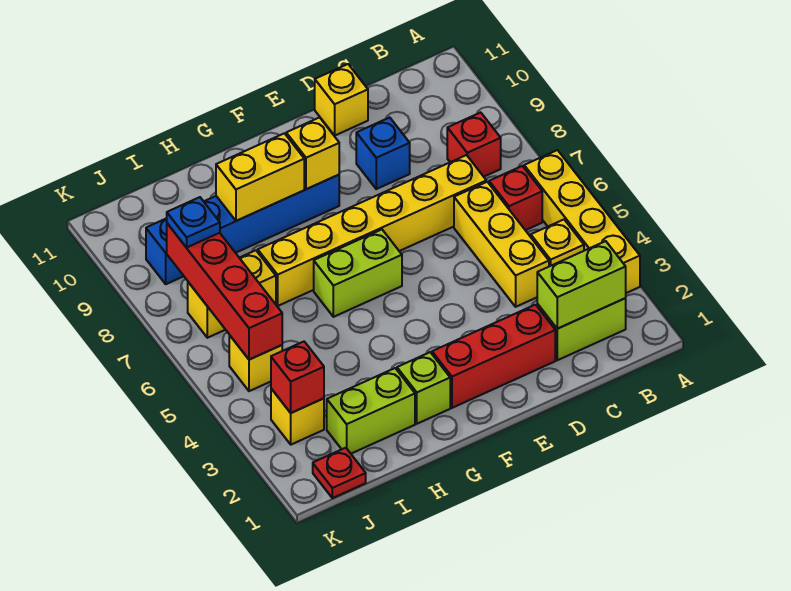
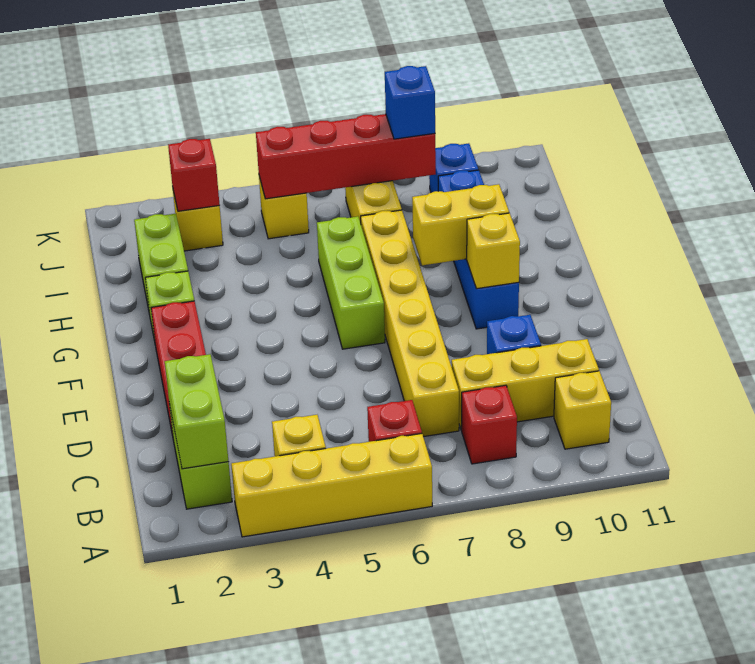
yellow brick C4:C6 level 1 -> yellow brick C8:C10 level 1
yellow brick D11 level 1 -> yellow brick B10 level 1
lime brick F6:G6 level 1 -> lime brick F6:H6 level 1
yellow brick G9:H9 level 2 -> yellow brick G8:G9 level 2
red plate J1 level 1 -> none
blue plate J8 level 3 -> blue brick J8 level 3

